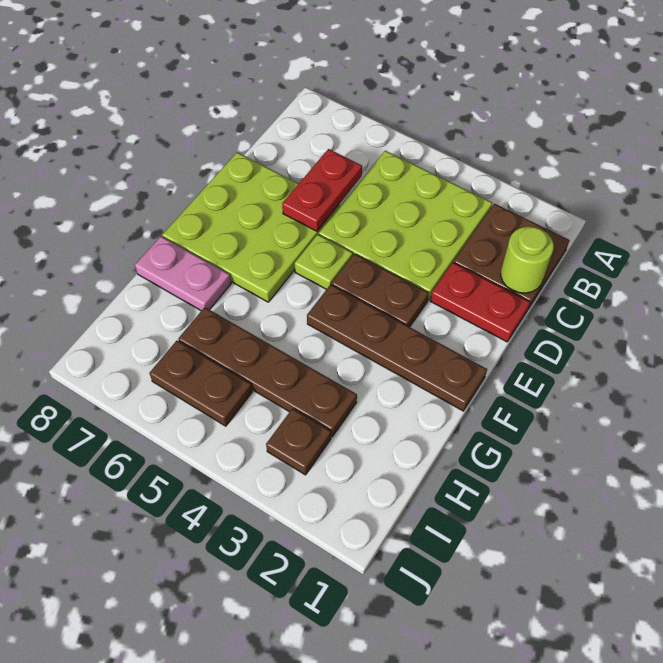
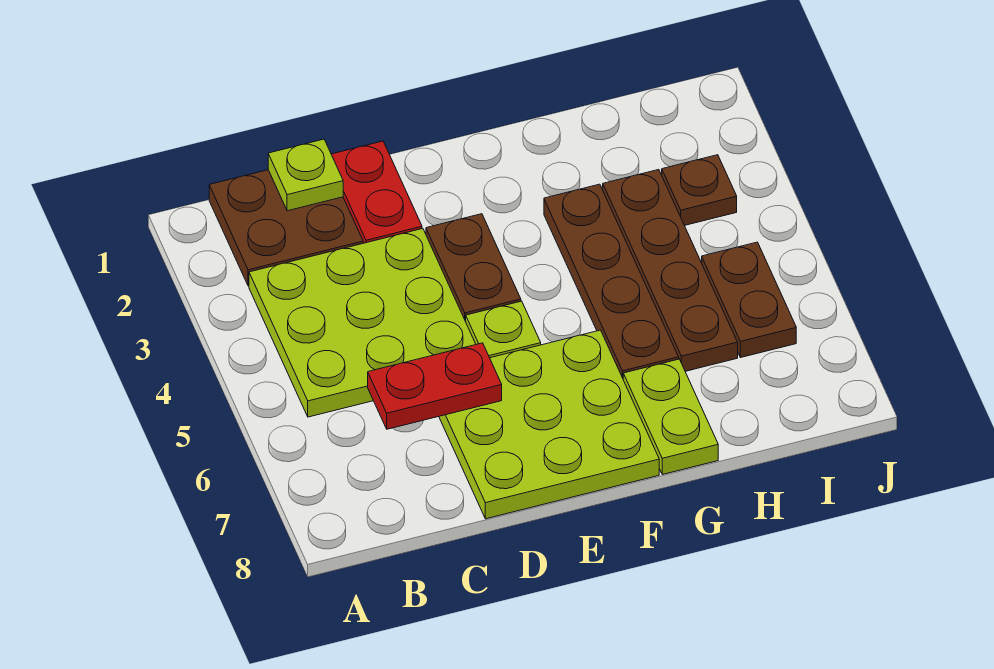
lime round brick C1 level 2 -> lime plate C1 level 2
brown plate F1:F4 level 1 -> brown plate G3:G6 level 1
pink plate G7:G8 level 1 -> lime plate G7:G8 level 1

